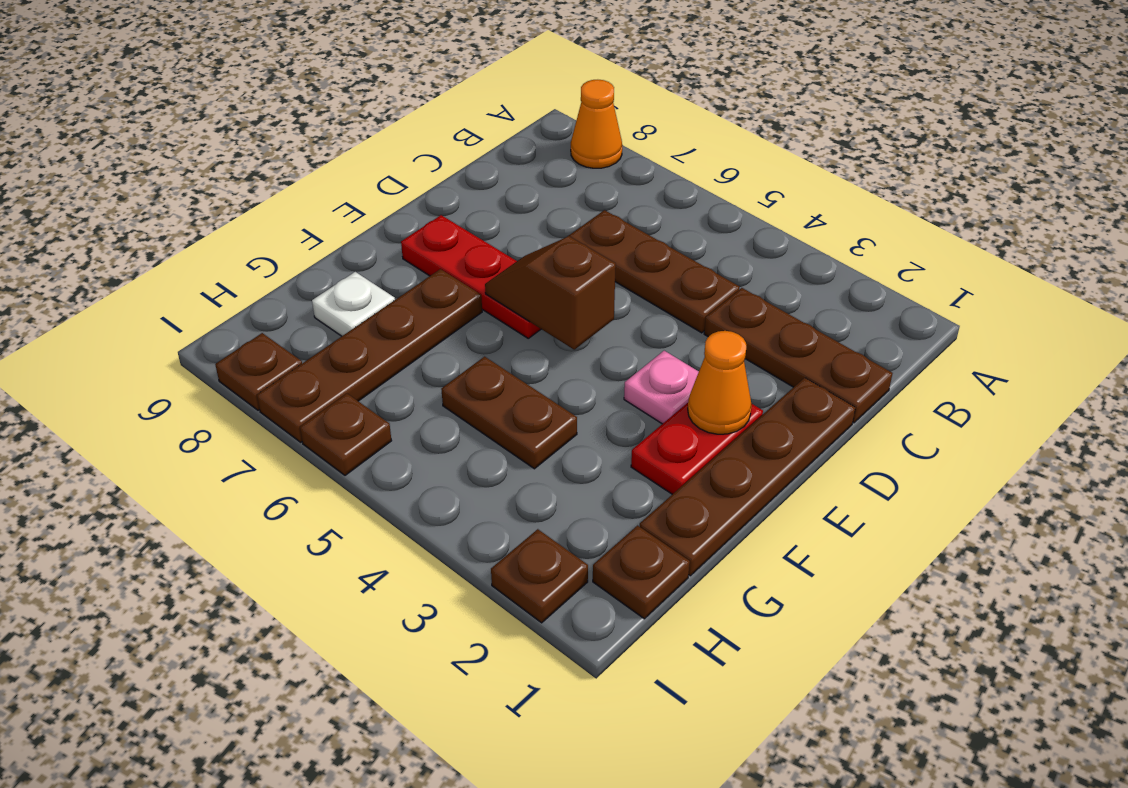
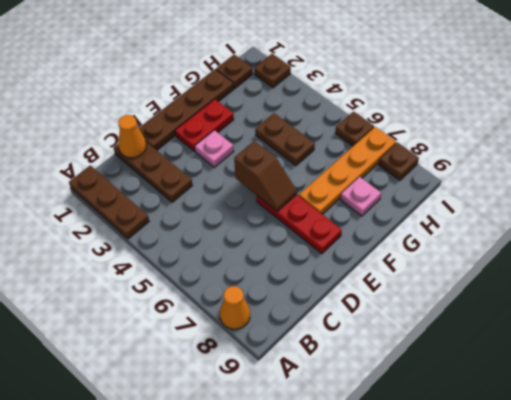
brown plate C4:C6 level 1 -> brown plate A1:A3 level 1
orange cone E2 level 2 -> orange cone C1 level 2
brown plate F7:I7 level 1 -> orange plate F7:I7 level 1
white plate G8 level 1 -> pink plate G8 level 1

